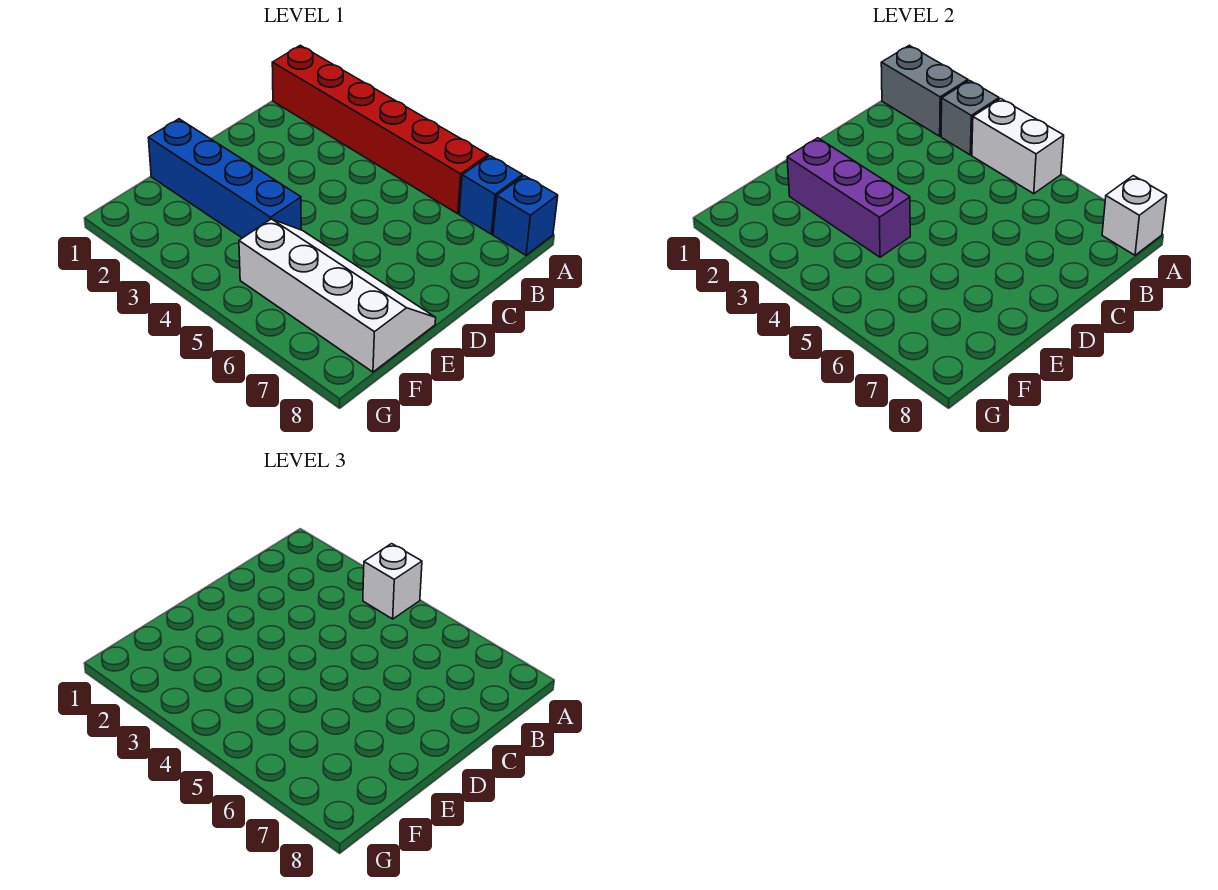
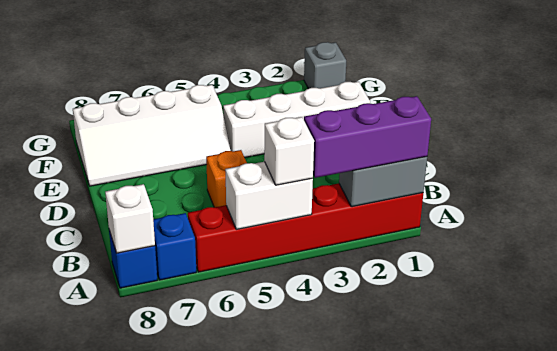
grey brick A3 level 2 -> grey brick G1 level 1
none -> orange brick C5 level 1
blue brick E1:E4 level 1 -> white brick E1:E4 level 1
purple brick E2:E4 level 2 -> purple brick A1:A3 level 3

